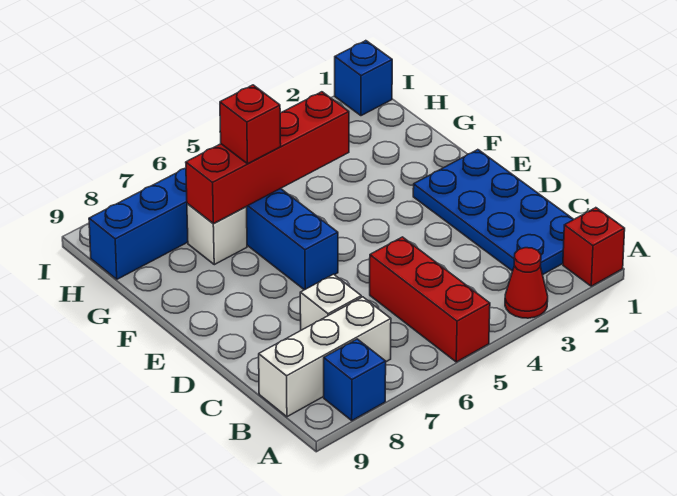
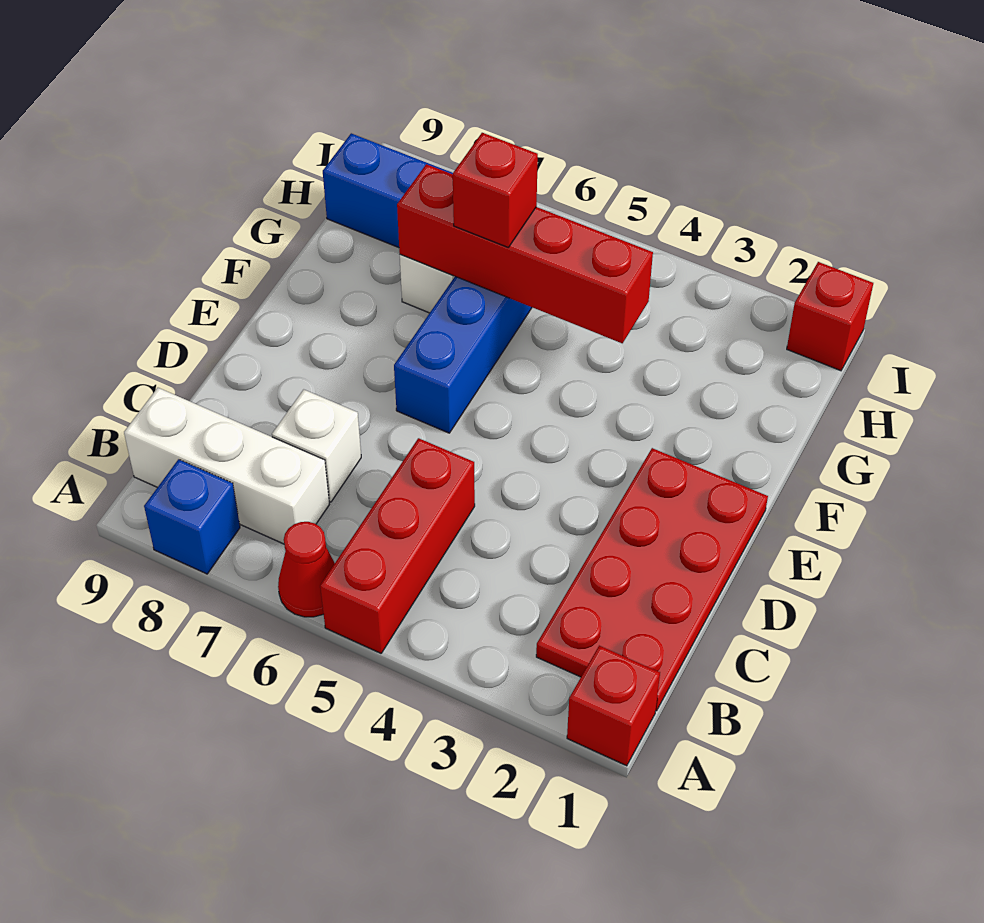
red cone A3 level 1 -> red cone A6 level 1
blue plate B1:E2 level 1 -> red plate B1:E2 level 1
blue brick I1 level 1 -> red brick I1 level 1

